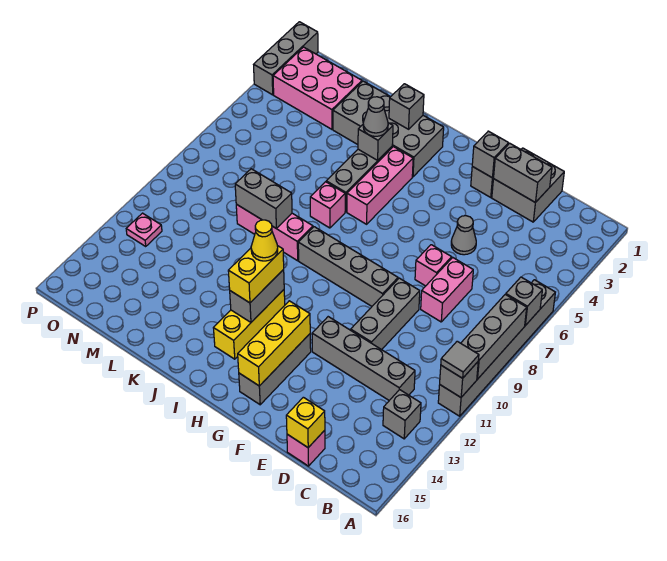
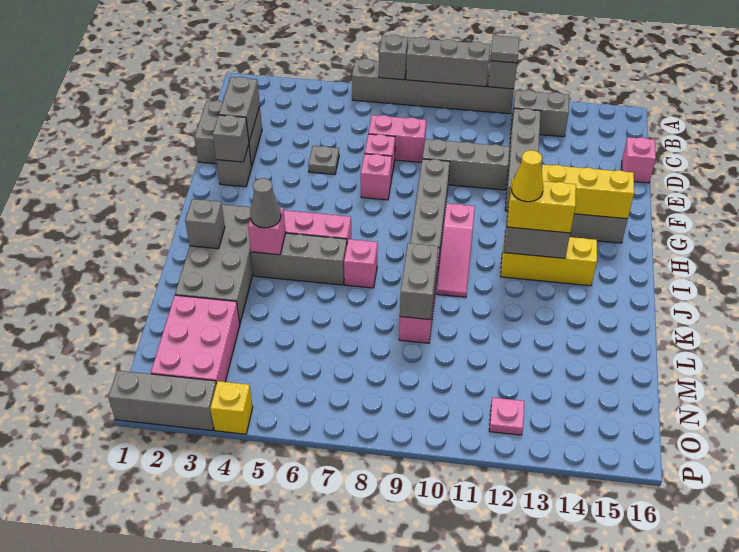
grey brick B13 level 1 -> grey brick B12:B13 level 1
yellow brick D16 level 2 -> yellow brick P4 level 1
grey cone E5 level 1 -> grey plate E5 level 1
none -> pink brick F7 level 1
none -> pink slope H10:J10 level 1 top H
grey brick J4 level 2 -> pink brick J4 level 2

